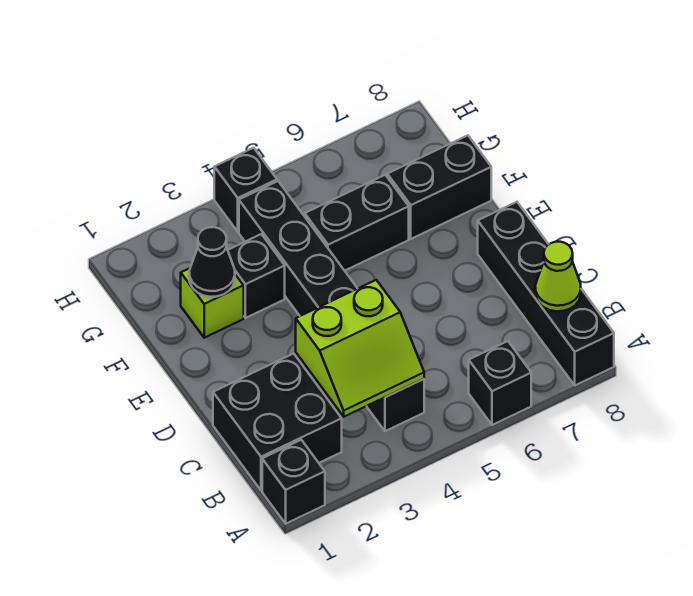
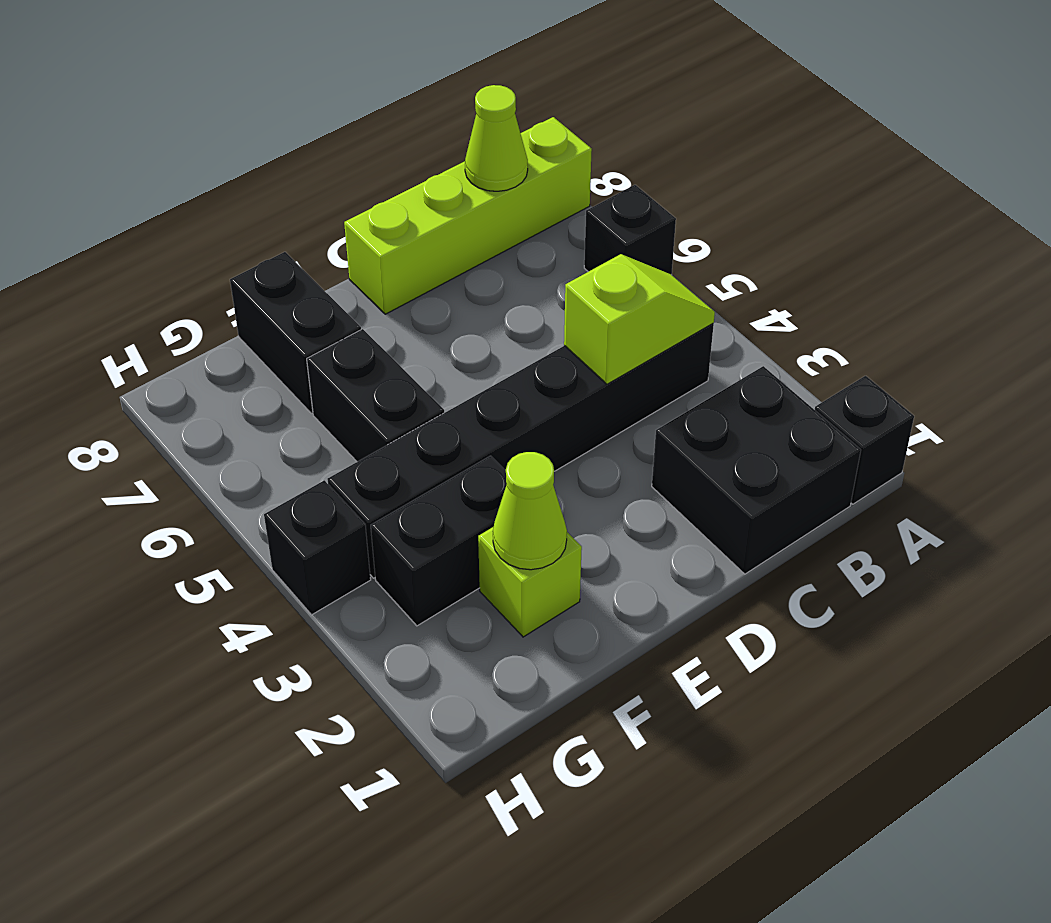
black brick A8:D8 level 1 -> lime brick A8:D8 level 1
lime slope B3:C4 level 2 top C -> lime slope B4:C4 level 2 top C
black cone F2 level 2 -> lime cone F2 level 2
black brick F3 level 1 -> black brick F3:G3 level 1

